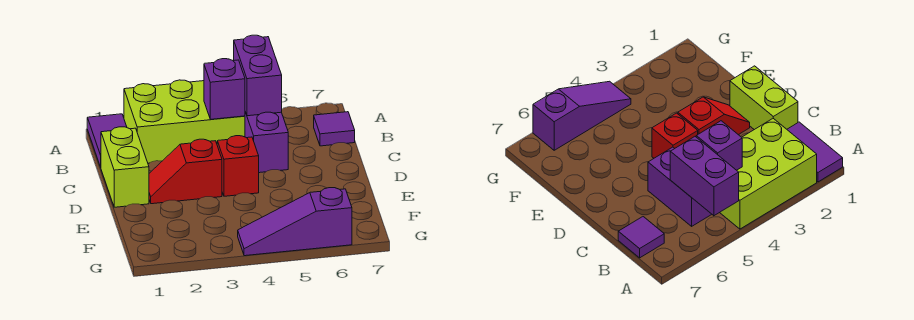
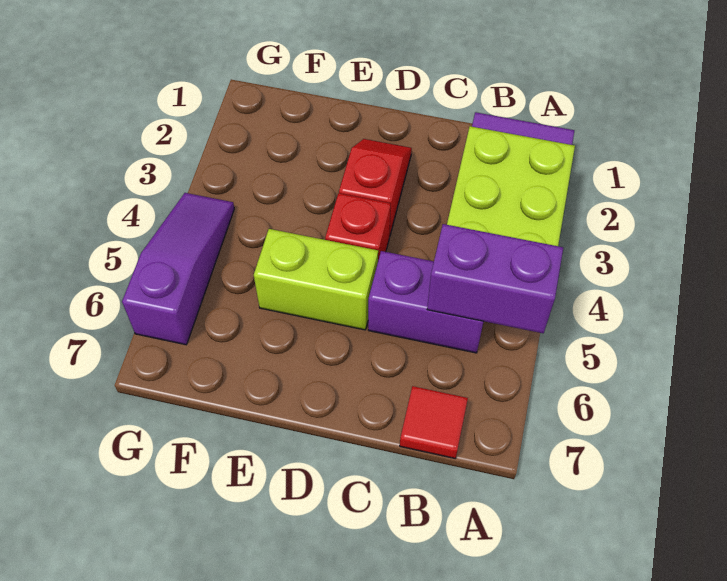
purple brick B4 level 2 -> none
purple tile B7 level 1 -> red tile B7 level 1
lime brick C1:D1 level 1 -> lime brick D5:E5 level 1

